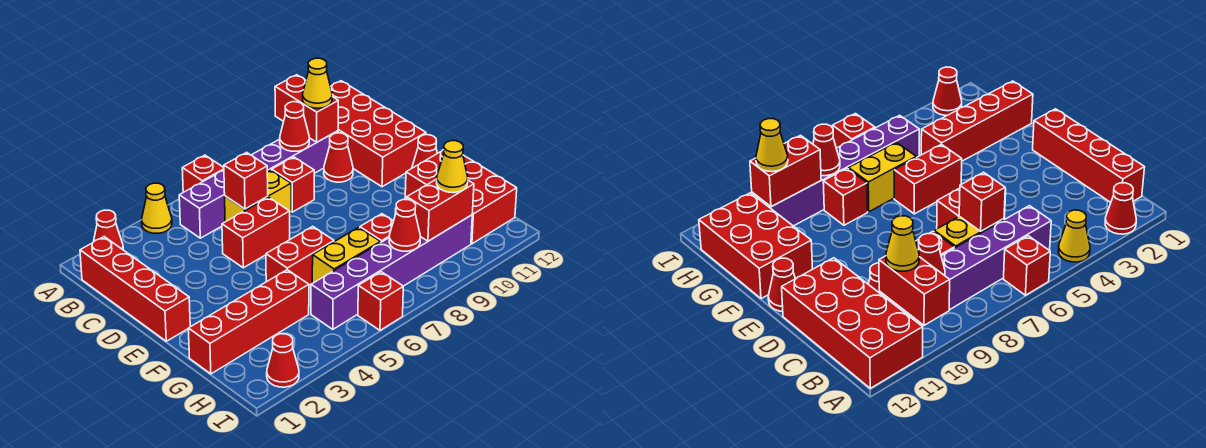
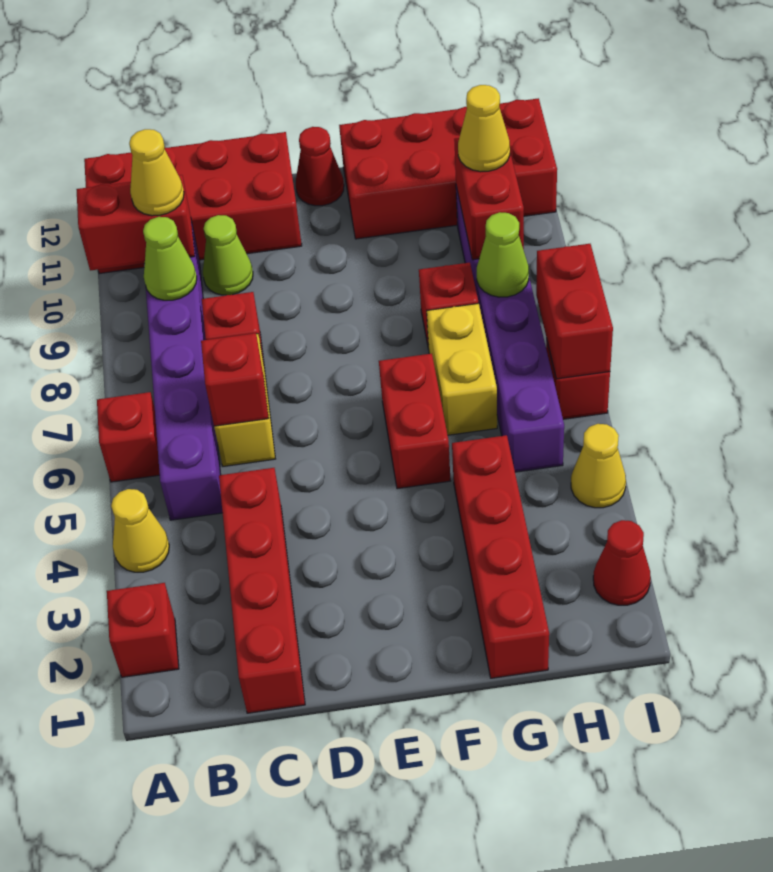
red cone A2 level 1 -> red brick A2 level 1
red brick B1:E1 level 1 -> red brick C1:C4 level 1
red cone B9 level 2 -> lime cone B9 level 2
red cone C10 level 1 -> lime cone C10 level 1
red brick D5:D6 level 1 -> red brick I6:I7 level 2
red brick F11:H12 level 1 -> red brick F11:I12 level 1
red cone H8 level 2 -> lime cone H8 level 2
none -> yellow cone I4 level 1

